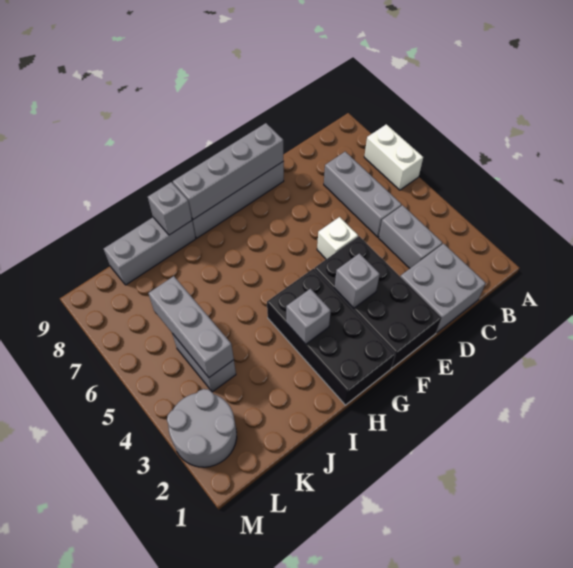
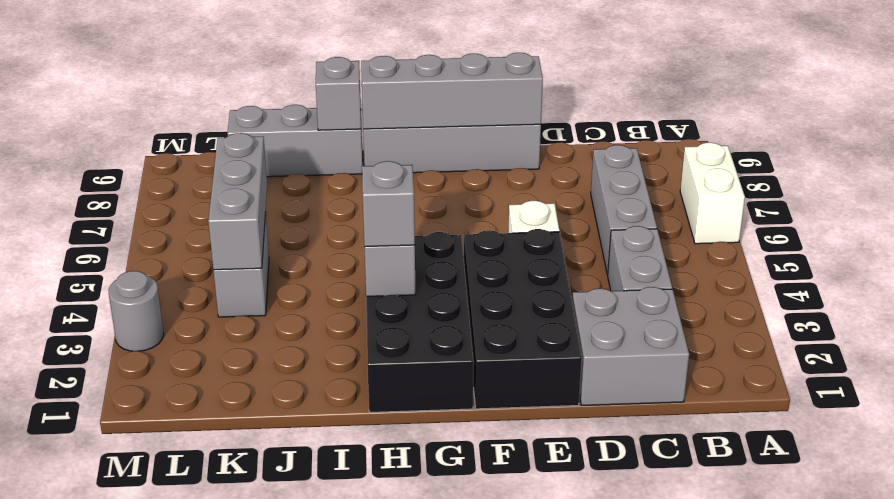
grey brick F3 level 2 -> grey brick H3 level 3
grey round brick L2:M3 level 1 -> grey round brick M3 level 1

